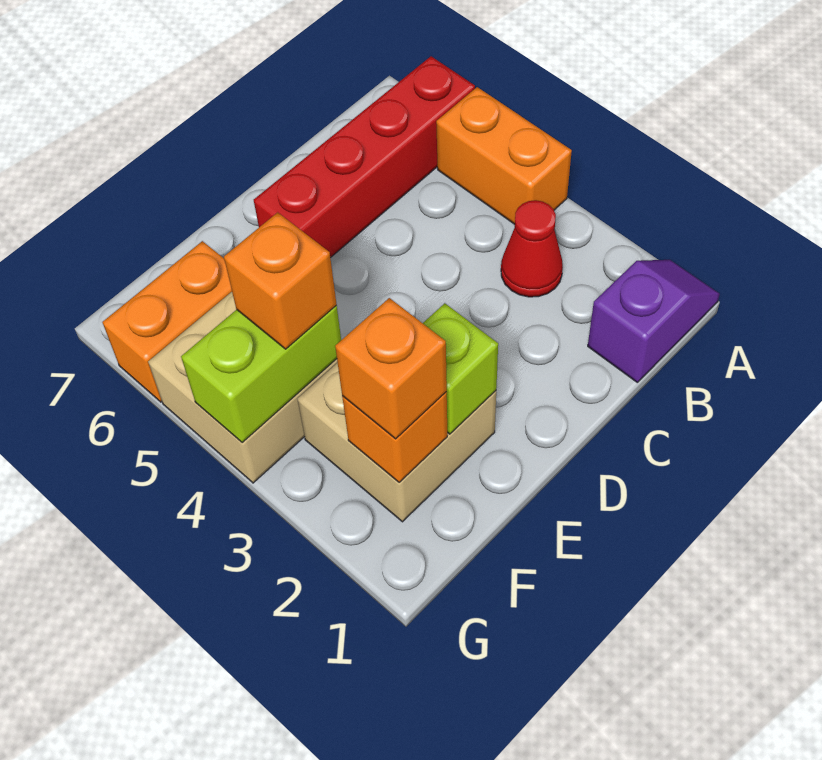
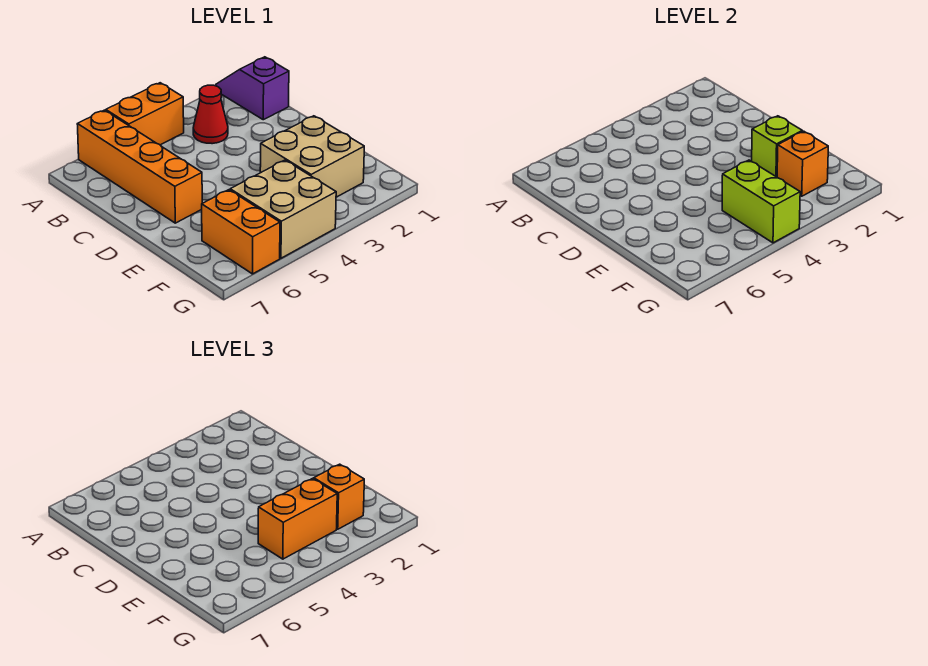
red brick A6:D6 level 1 -> orange brick A6:D6 level 1
orange brick F4 level 3 -> orange brick F3:F4 level 3

